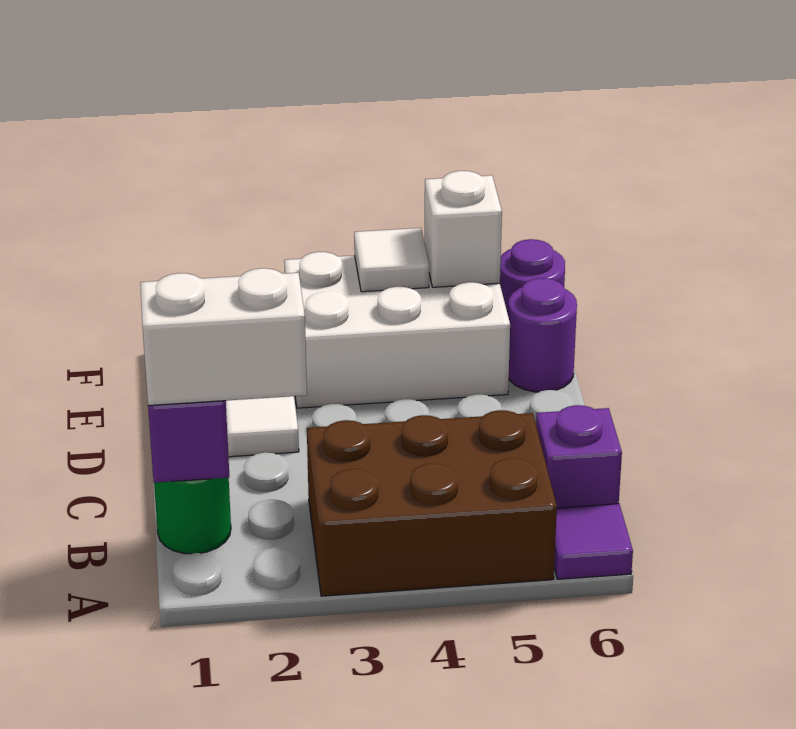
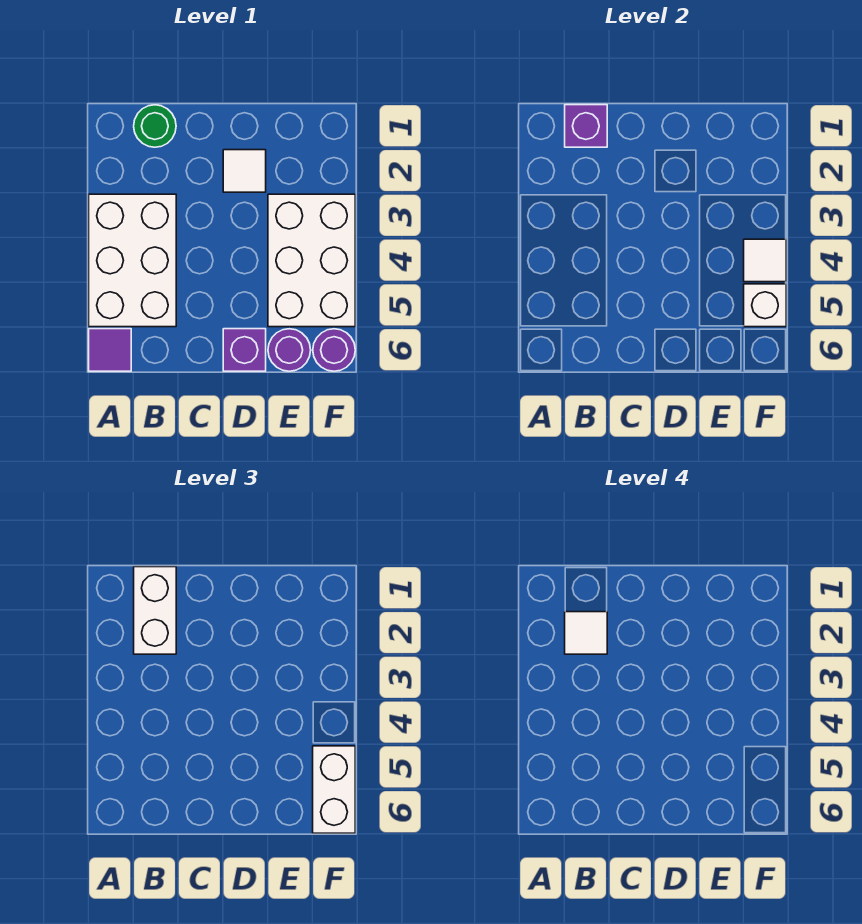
brown brick A3:B5 level 1 -> white brick A3:B5 level 1
none -> white tile B2 level 4
purple brick B6 level 1 -> purple brick D6 level 1
none -> white brick F5:F6 level 3

